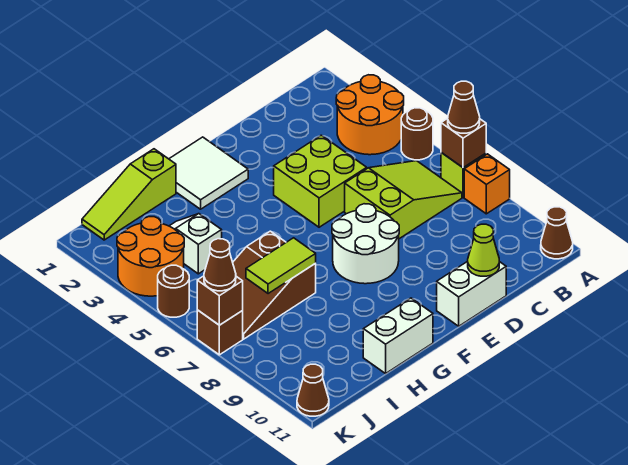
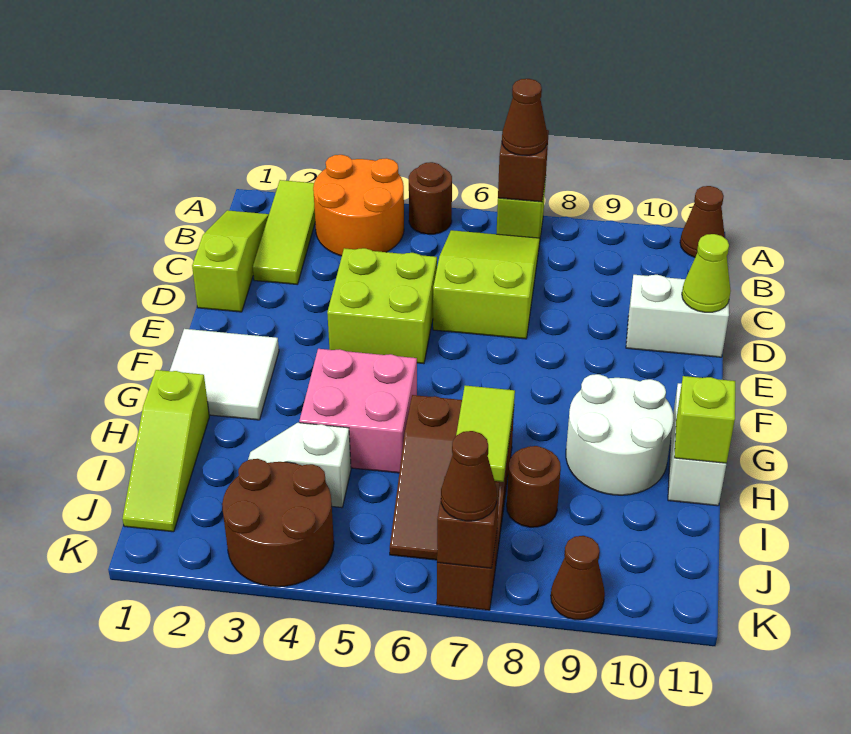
none -> lime tile A2:C2 level 1
orange brick A8 level 1 -> none
none -> lime slope B1:D1 level 1 top D
white brick D11:E11 level 1 -> white brick D10:D11 level 1
white round brick E7:F8 level 1 -> white round brick G9:H10 level 1
none -> pink brick G4:H5 level 1
none -> lime brick H11 level 2
orange round brick J3:K4 level 1 -> brown round brick J3:K4 level 1
brown round brick K5 level 1 -> brown round brick I8 level 1
brown cone K11 level 1 -> brown cone K9 level 1

